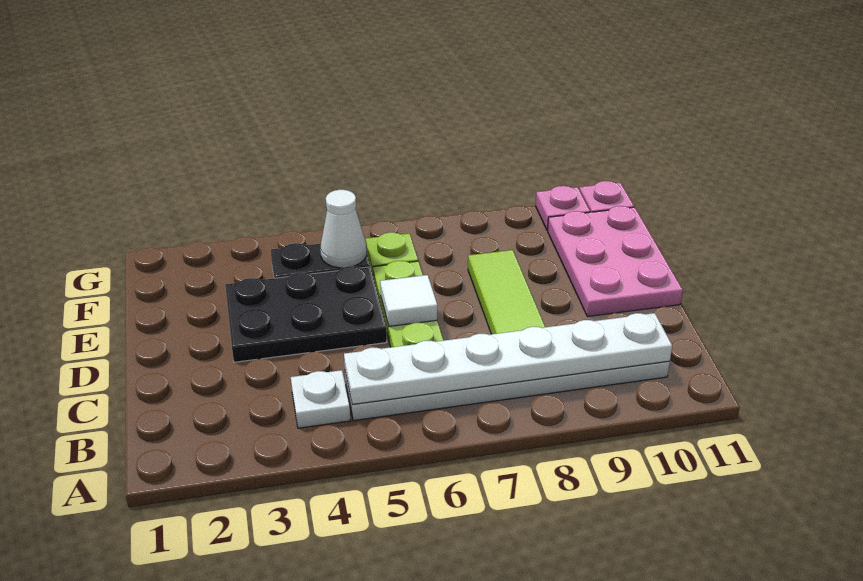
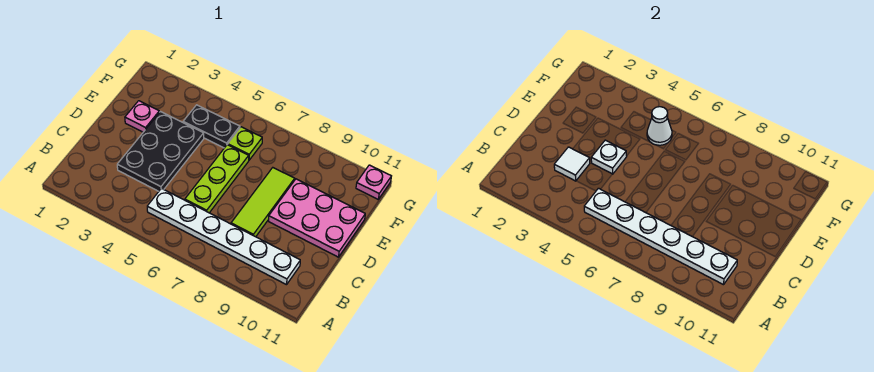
white plate B4 level 1 -> white plate D4 level 2
black plate D3:E5 level 1 -> black plate C3:E4 level 1
white tile D6 level 2 -> white tile C3 level 2
pink plate D10:F11 level 1 -> pink plate D9:E11 level 1
pink plate G10 level 1 -> pink plate E2 level 1

